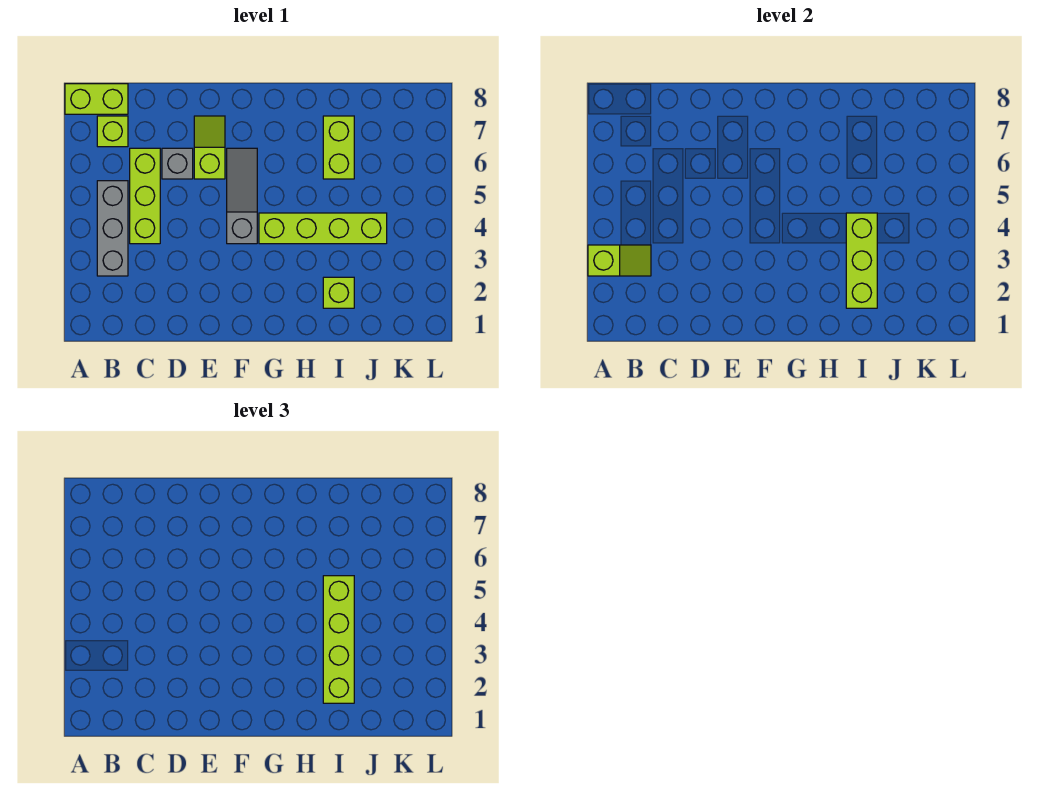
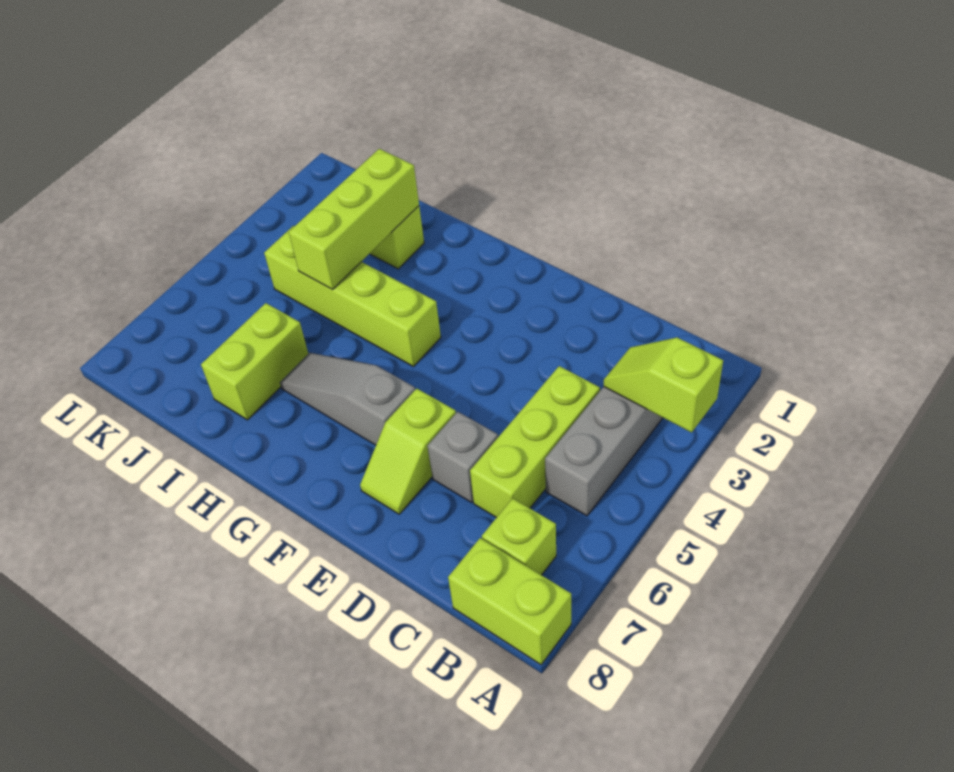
grey slope F4:F6 level 1 top 4 -> grey slope F6:H6 level 1 top F
lime brick I2:I5 level 3 -> none

